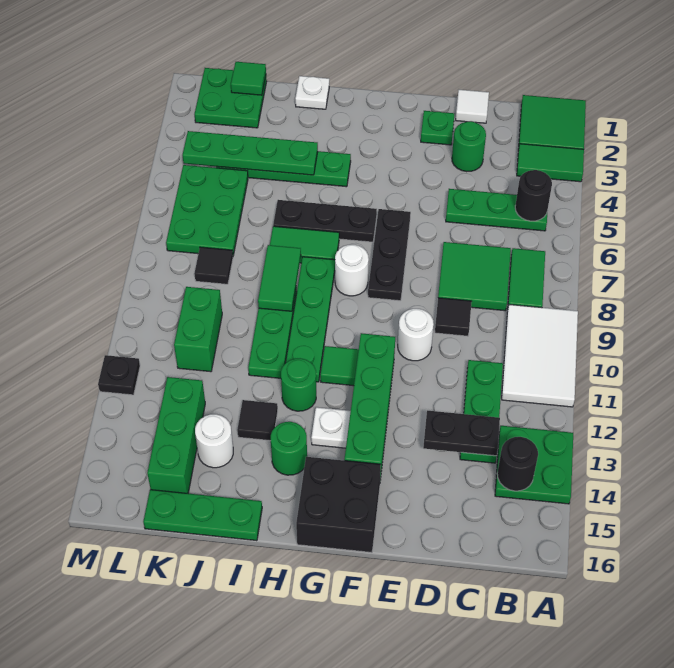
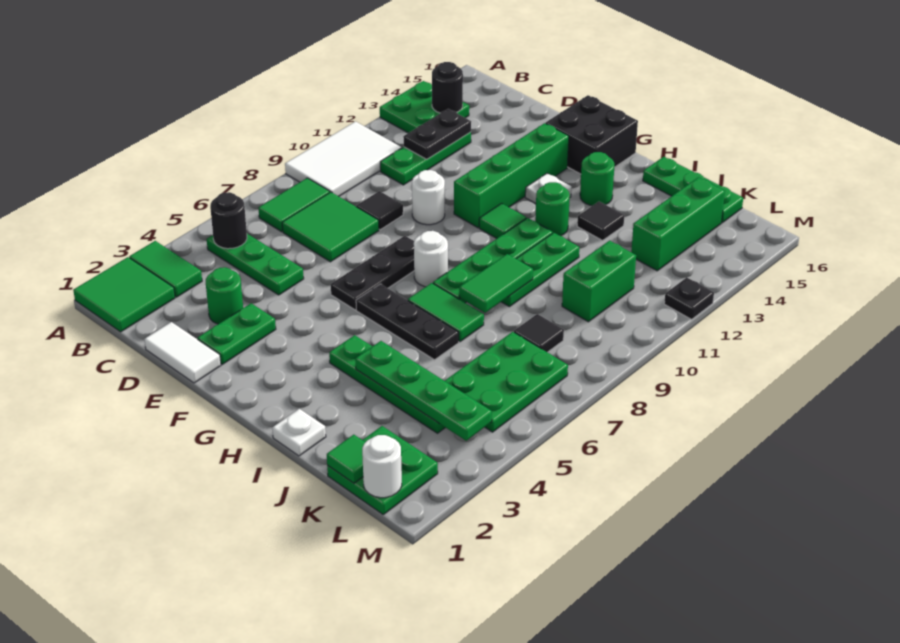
black plate C13:D13 level 2 -> black plate C12:C13 level 2
white tile D1 level 1 -> white tile D1:E1 level 1
green plate E2 level 1 -> green plate E2:E3 level 1
white round brick J14 level 1 -> white round brick L1 level 2

